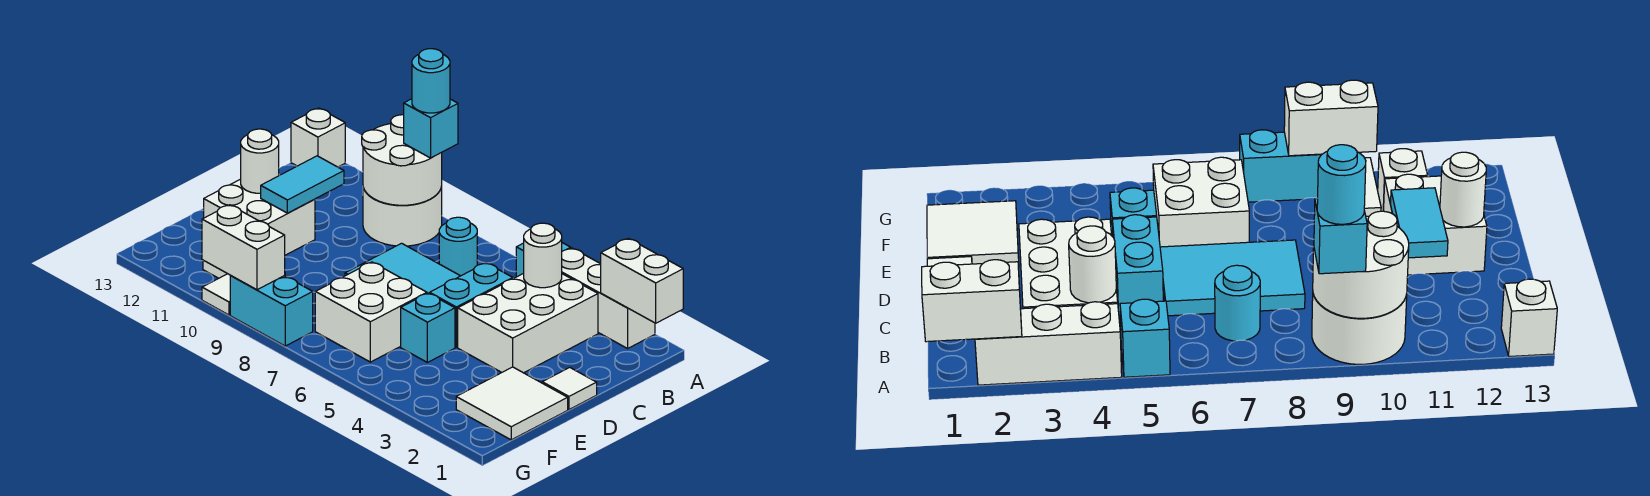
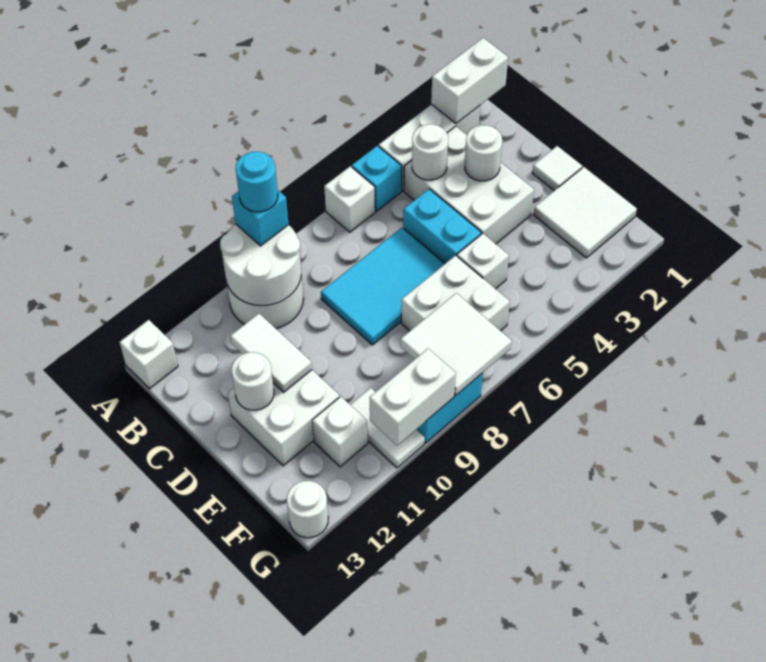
none -> white brick A6 level 1
cyan round brick B7 level 1 -> none
none -> white round brick C3 level 2
cyan tile C11:D11 level 2 -> white tile C11:D11 level 2
cyan brick E5 level 1 -> white brick E5 level 1
none -> white tile F7:G8 level 2
none -> white round brick G13 level 1

